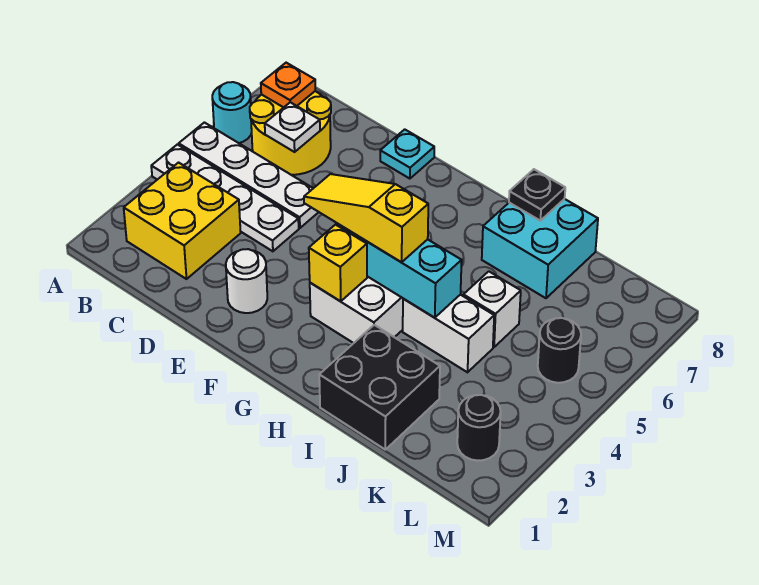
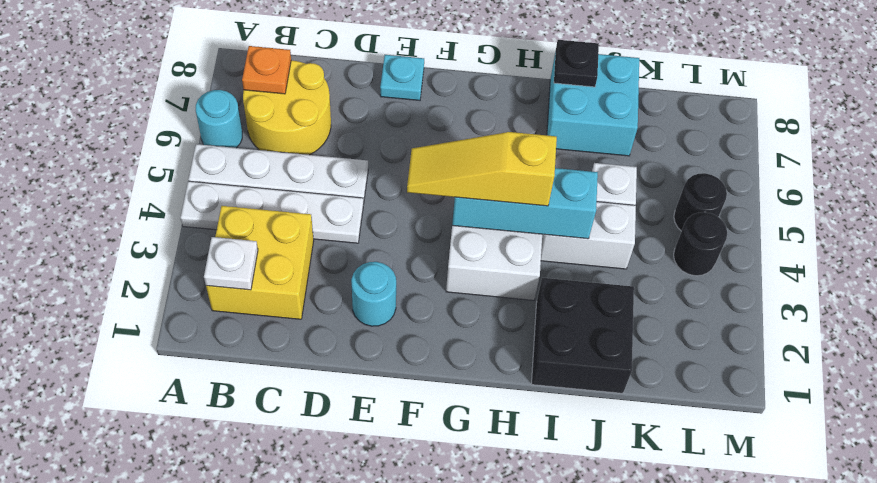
white plate C6 level 2 -> white plate B2 level 2
white round brick E2 level 1 -> cyan round brick E2 level 1
yellow brick G3 level 2 -> none
black round brick L2 level 1 -> black round brick L4 level 1

